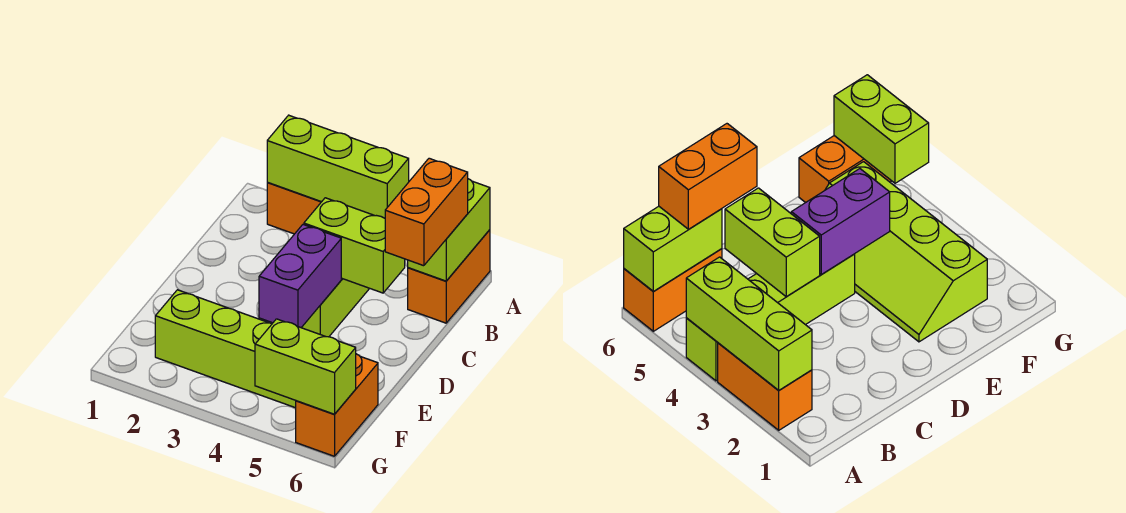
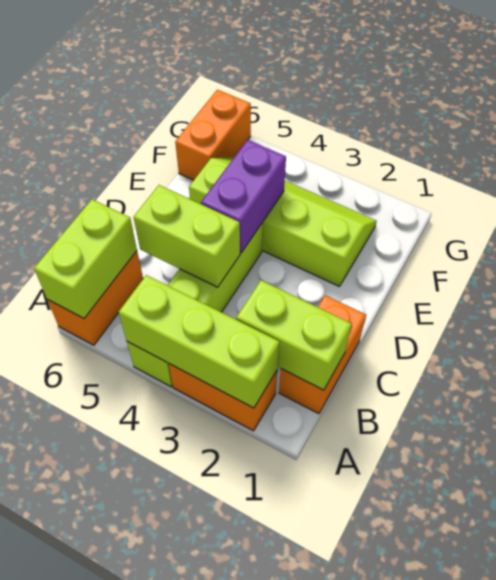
orange brick B6:C6 level 3 -> orange brick B1:C1 level 1
lime slope E2:F5 level 1 top F -> lime slope E2:F5 level 1 top E
lime brick G5:G6 level 2 -> lime brick B1:B2 level 2

